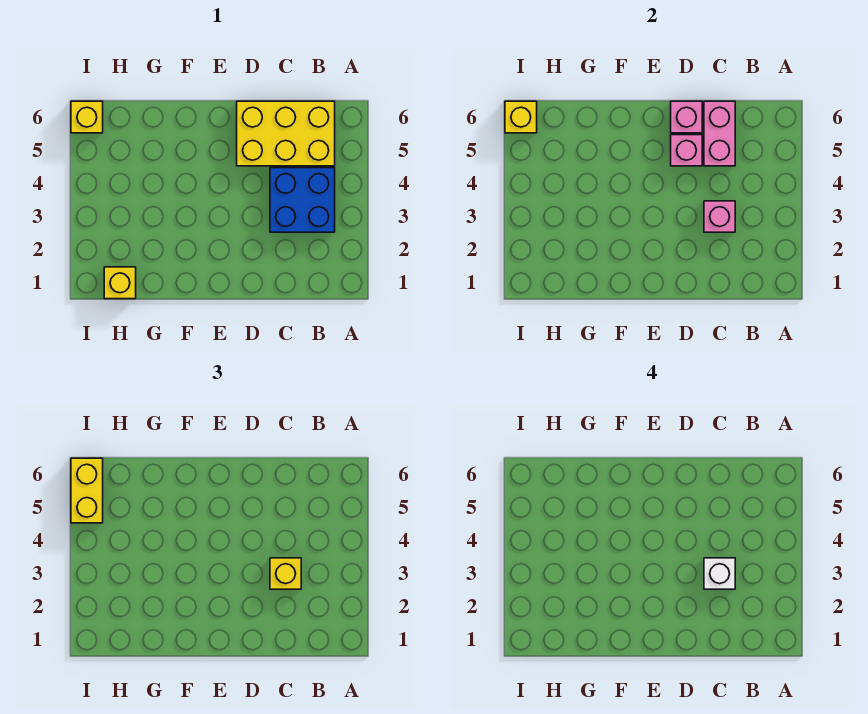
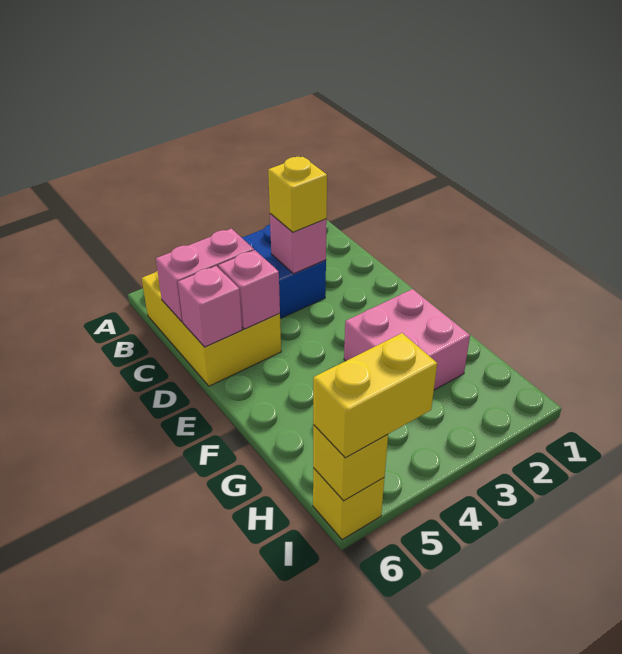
white brick C3 level 4 -> none
none -> pink brick F2:G3 level 1
yellow brick H1 level 1 -> none

